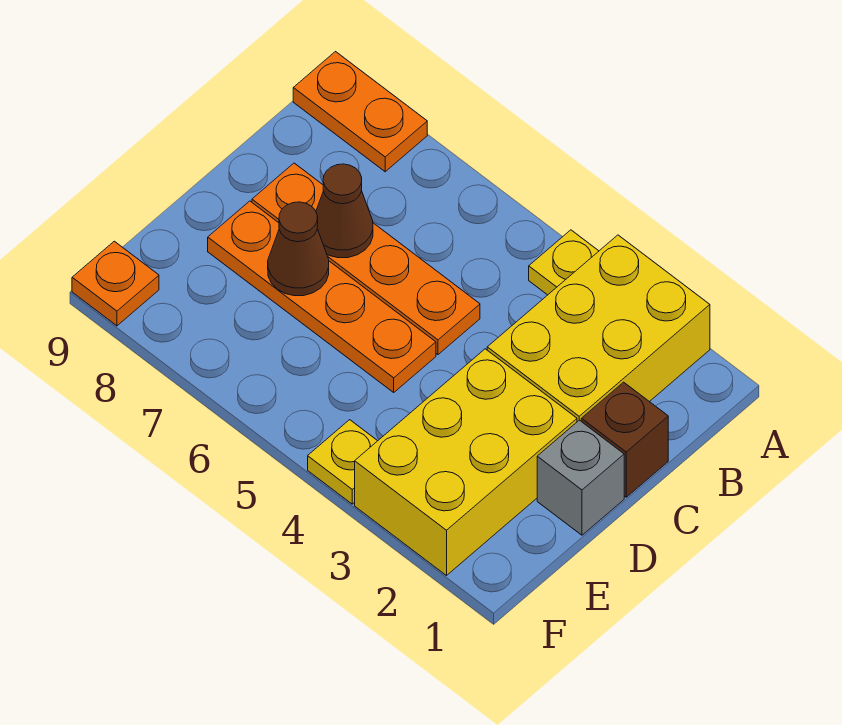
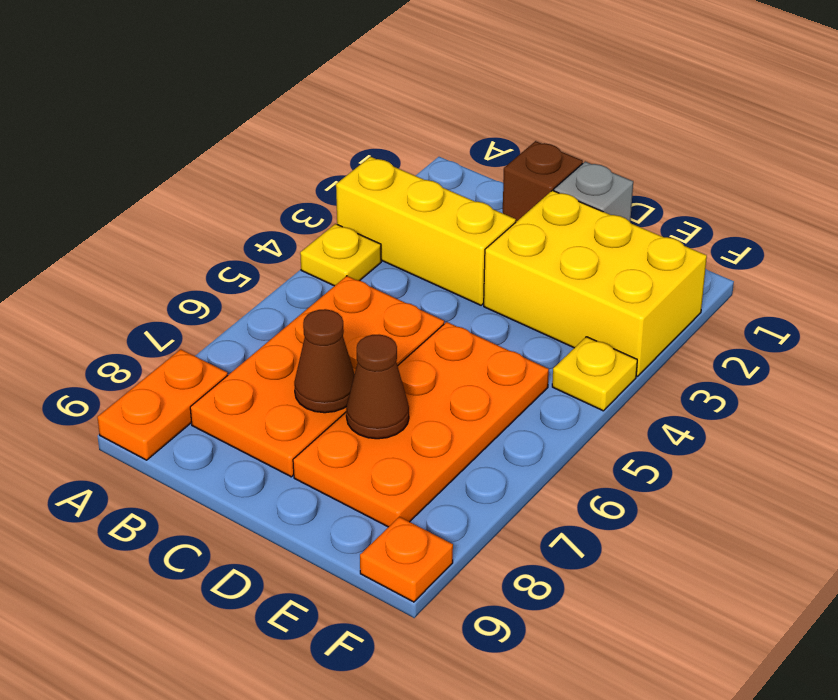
yellow brick A2:C3 level 1 -> yellow brick A3:C3 level 1
orange plate C5:C8 level 1 -> orange plate B5:C8 level 1
orange plate D5:D8 level 1 -> orange plate D5:E8 level 1

